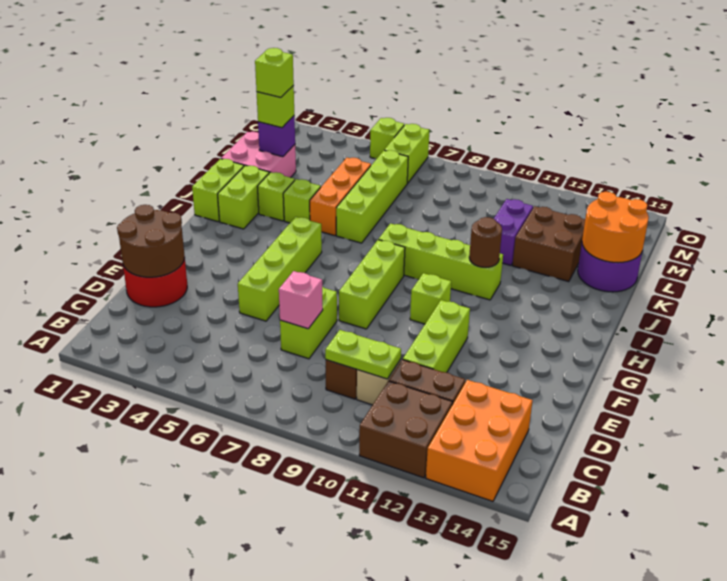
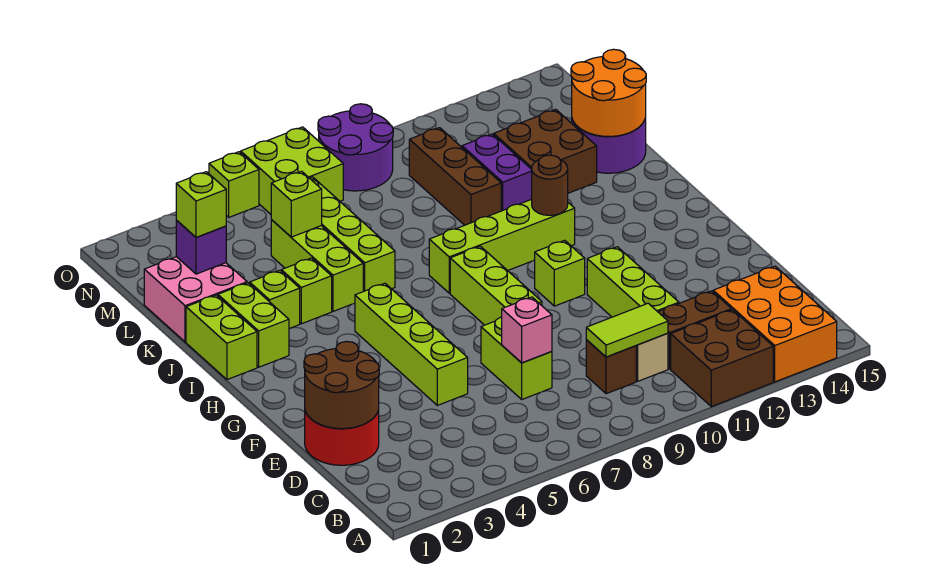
lime plate C9:C10 level 2 -> lime tile C9:C10 level 2
orange brick J5:L5 level 1 -> lime brick J5:L5 level 1
none -> brown brick K10:M10 level 1
lime brick L2 level 4 -> lime brick L5 level 2
lime brick N6:O6 level 1 -> lime brick N6:O7 level 1
none -> purple round brick N8:O9 level 1

